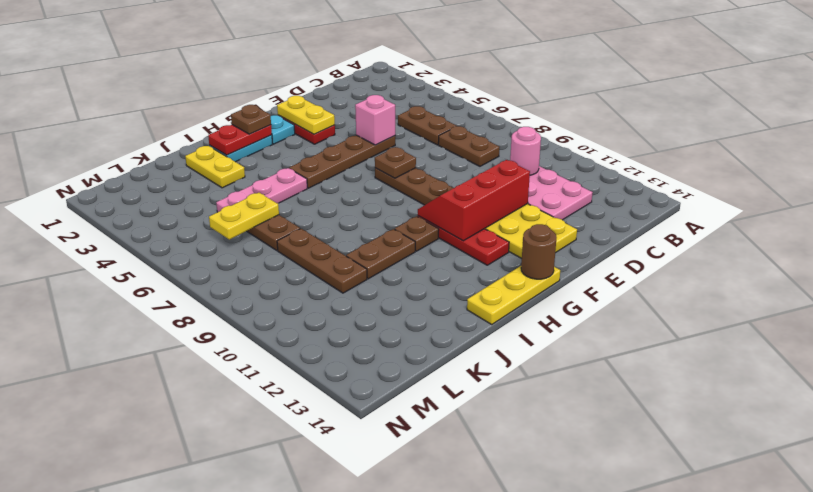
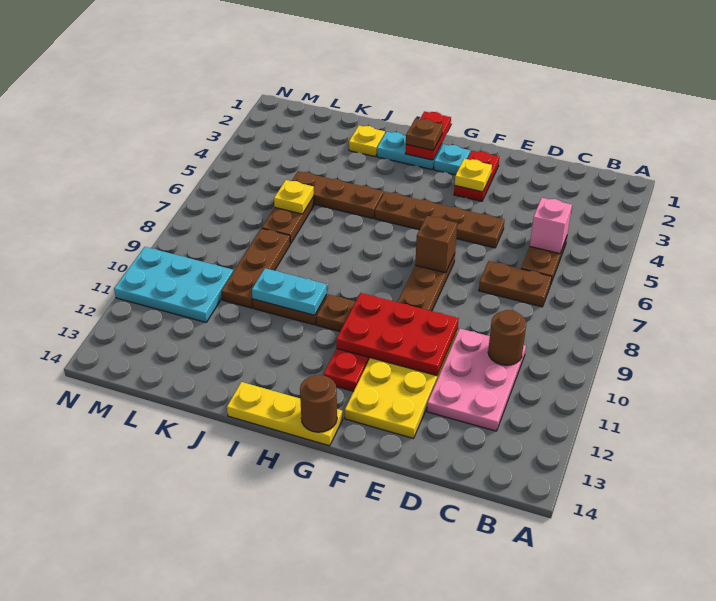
brown plate C7:C8 level 1 -> brown plate C7:D7 level 1
pink round brick C10 level 2 -> brown round brick C10 level 2
pink brick E5 level 2 -> pink brick C5 level 2
red slope E10:G11 level 2 top 11 -> red plate E10:G11 level 2
yellow plate F2:F3 level 2 -> yellow plate F3 level 2
brown plate F7 level 2 -> brown brick F7 level 2
red plate H2:I2 level 2 -> red plate H1:H2 level 2
pink plate I5:K5 level 1 -> brown plate I5:K5 level 1
none -> cyan plate I10:J10 level 2
yellow plate J2:J3 level 1 -> yellow plate J2 level 1
yellow plate K6:L6 level 2 -> yellow plate K6 level 2
none -> cyan plate L10:N11 level 1

